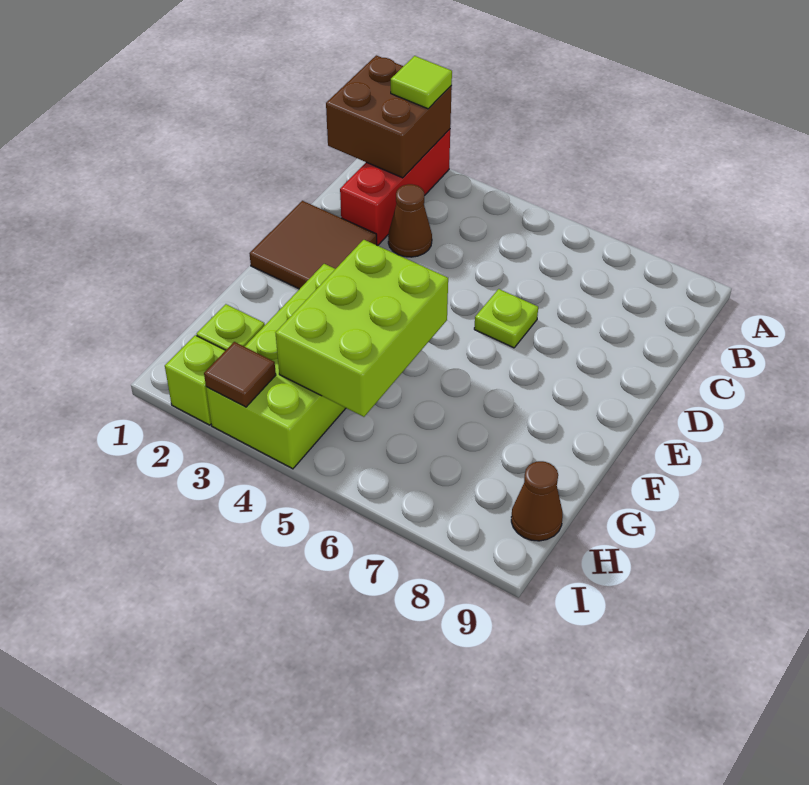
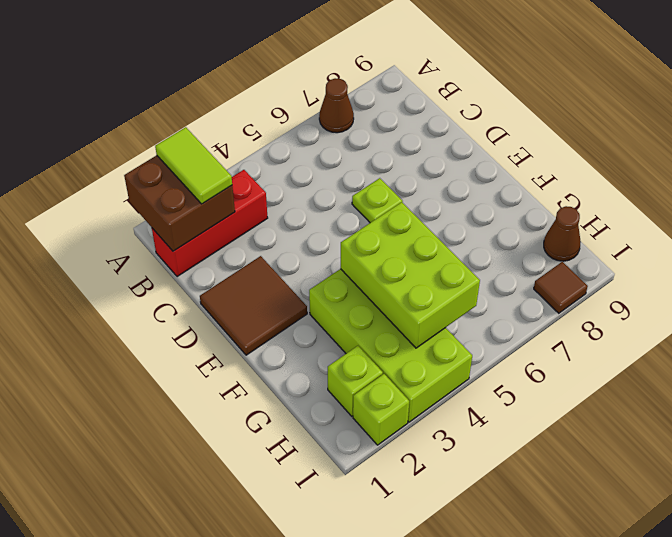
red brick A2:C2 level 1 -> red brick B1:B3 level 1
lime tile A2 level 3 -> lime tile A2:B2 level 3
brown cone C3 level 1 -> brown cone A7 level 1
brown tile I3 level 2 -> brown tile I8 level 1

